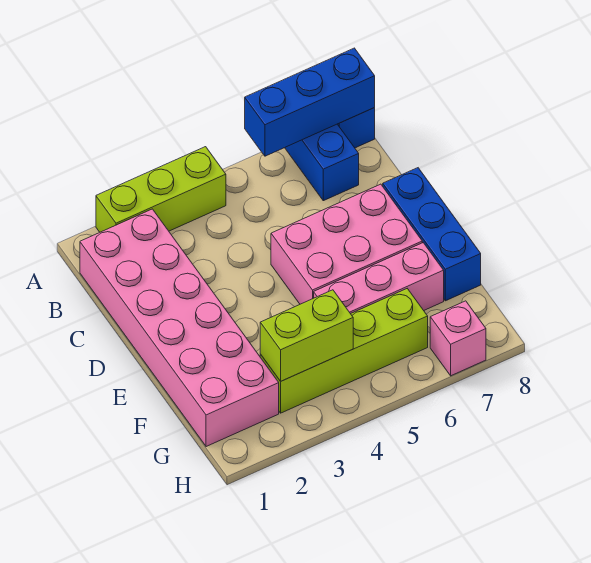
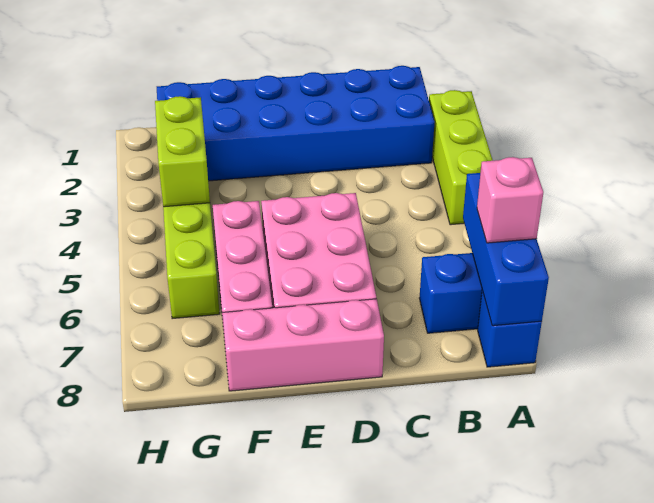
pink brick B1:G2 level 1 -> blue brick B1:G2 level 1
blue brick D8:F8 level 1 -> pink brick D8:F8 level 1
pink brick H7 level 1 -> pink brick A7 level 3

